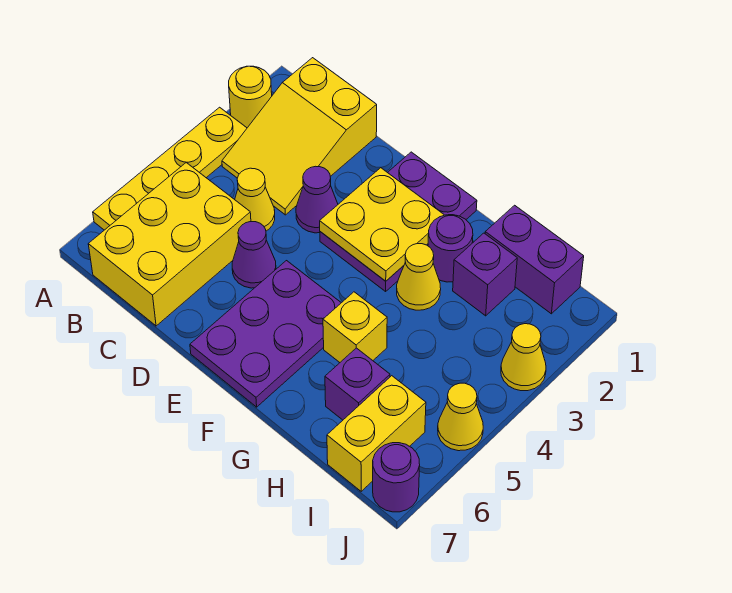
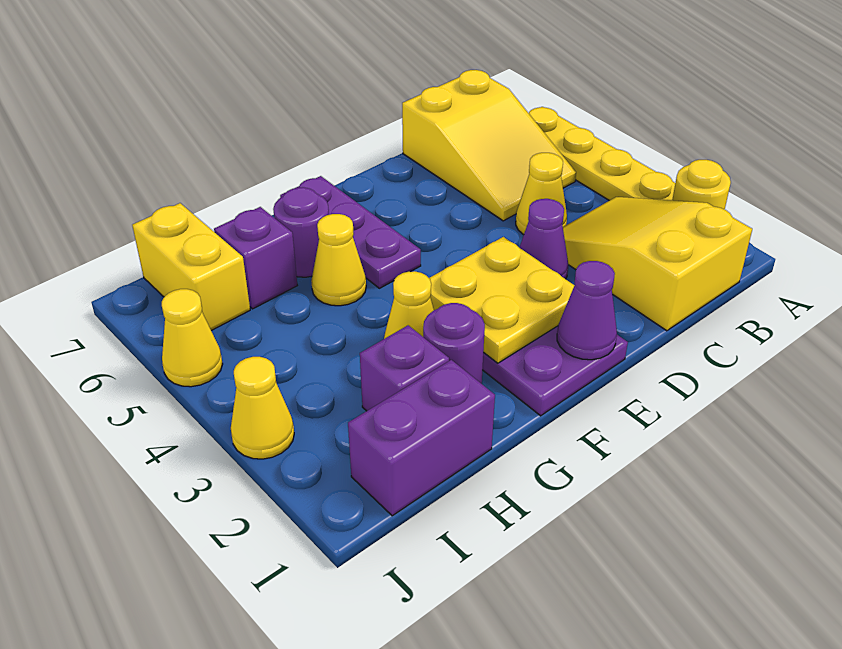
yellow brick B5:C7 level 1 -> yellow slope B5:C7 level 1 top 7
purple cone D5 level 1 -> purple cone E1 level 2
purple plate E5:F7 level 1 -> purple plate F5:F7 level 1
yellow brick G5 level 1 -> yellow cone G5 level 1
purple round brick J7 level 1 -> purple round brick G6 level 1

